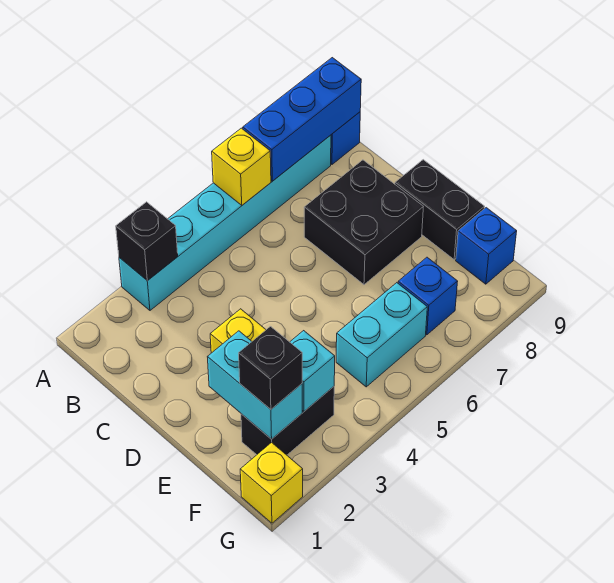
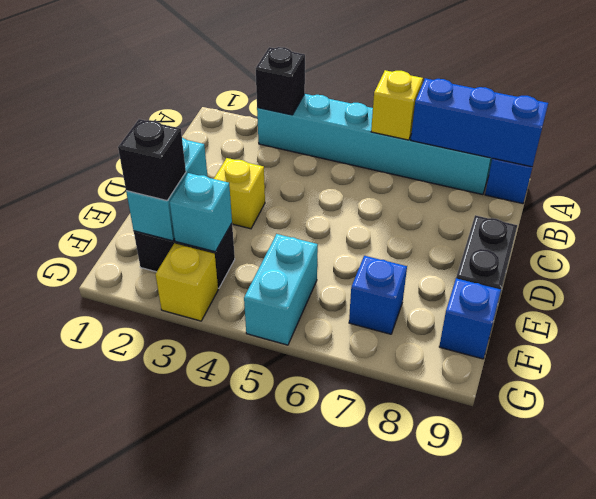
black brick C7:D8 level 1 -> none
cyan brick F5:F6 level 1 -> cyan brick F5:G5 level 1
yellow brick G1 level 1 -> yellow brick G3 level 1

